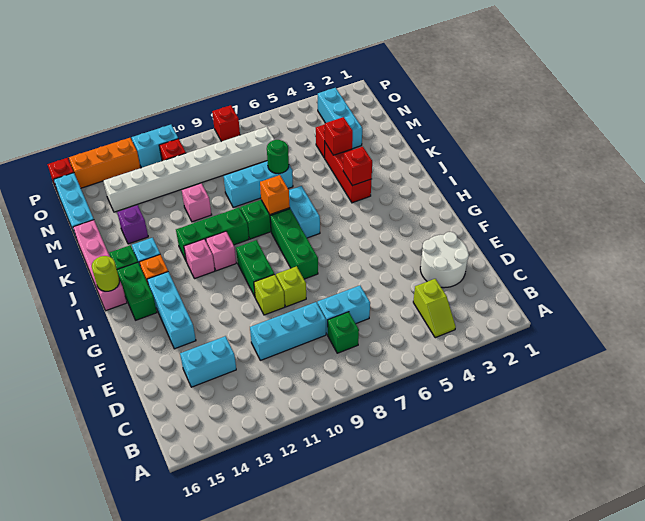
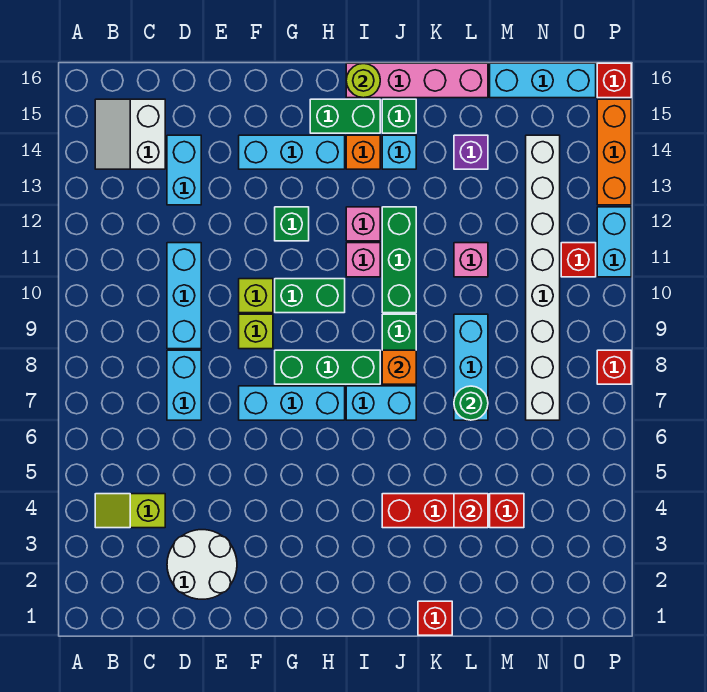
none -> white slope B14:C15 level 1 top C
green brick C8 level 1 -> green brick G12 level 1
red brick J4 level 2 -> red brick K1 level 1
cyan brick M3:O3 level 1 -> cyan brick F7:H7 level 1

